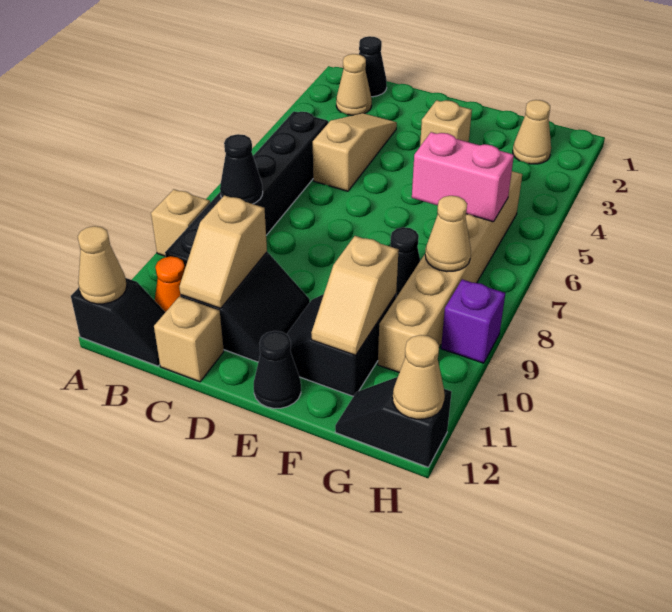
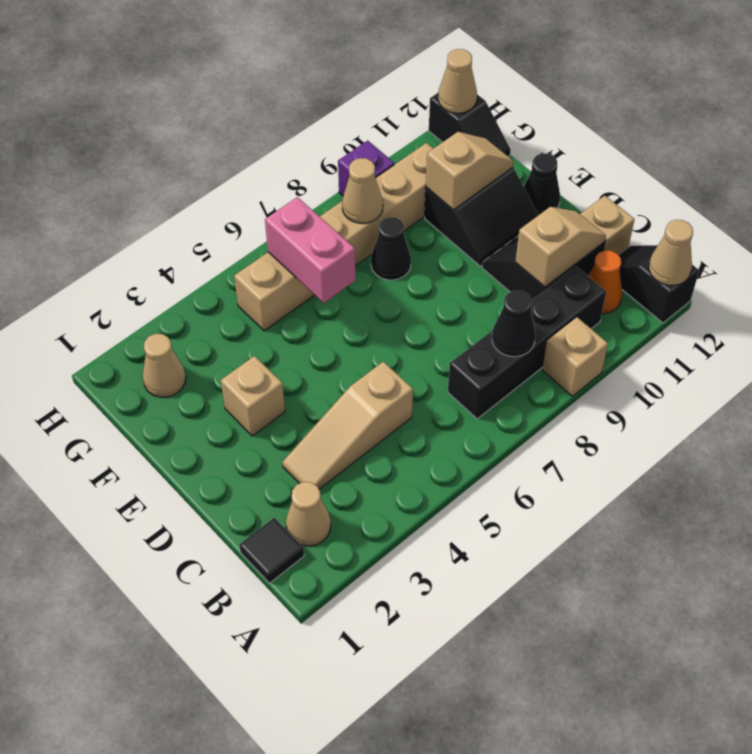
black cone B1 level 1 -> black tile B1 level 1
black brick B5:B10 level 1 -> black brick B7:B10 level 1

